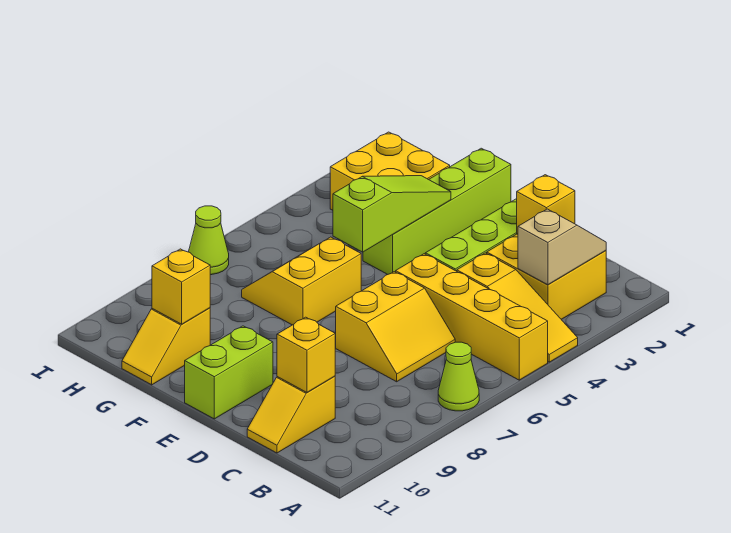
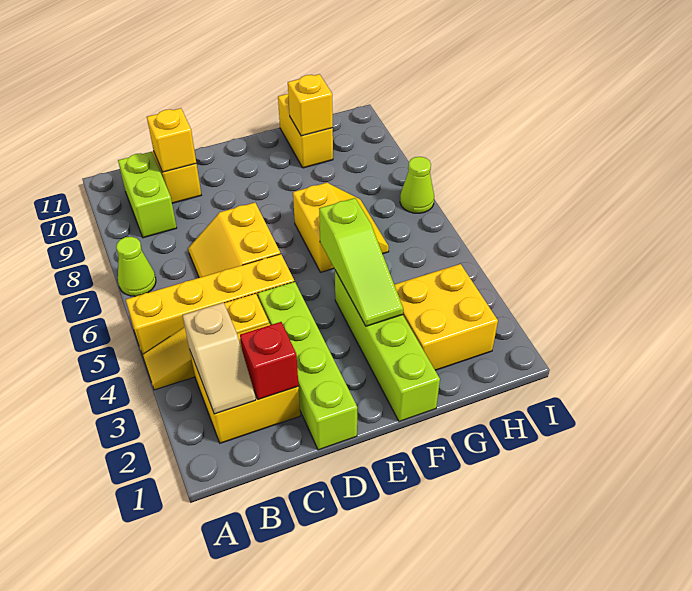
yellow brick C2 level 2 -> red brick C2 level 2
lime brick E10:E11 level 1 -> lime brick B9:B10 level 1
yellow slope G10:G11 level 1 top 10 -> yellow brick G10:G11 level 1

